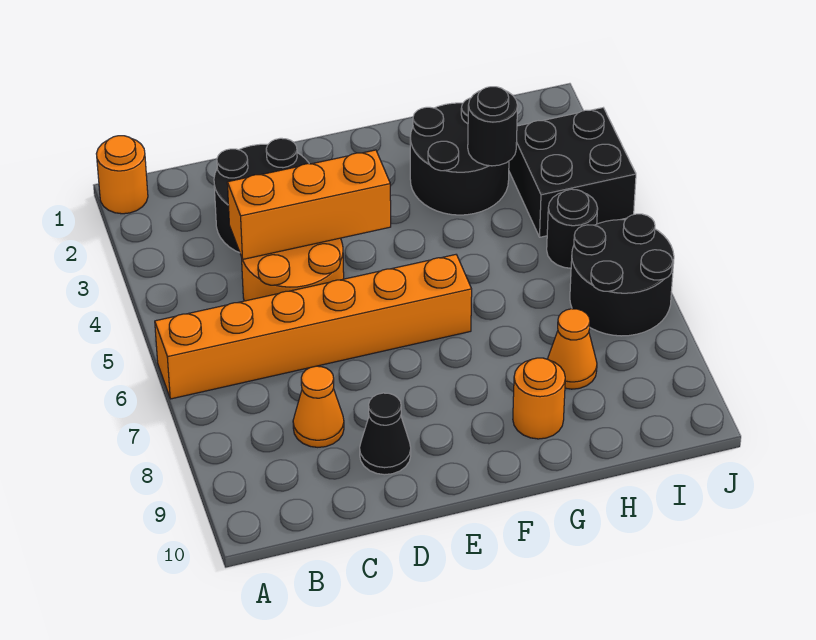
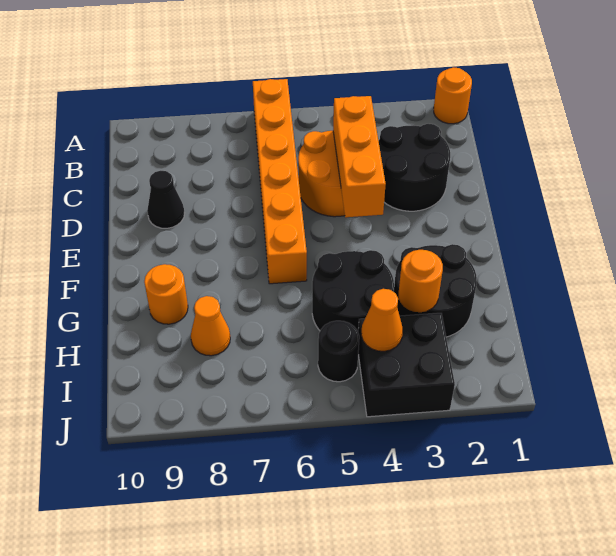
orange cone C8 level 1 -> orange cone I4 level 2
black round brick H3 level 2 -> orange round brick H3 level 2
black round brick I6:J7 level 1 -> black round brick G4:H5 level 1

